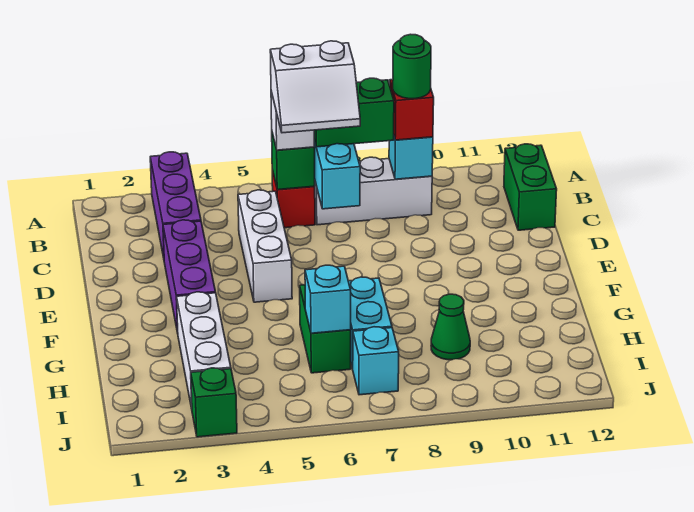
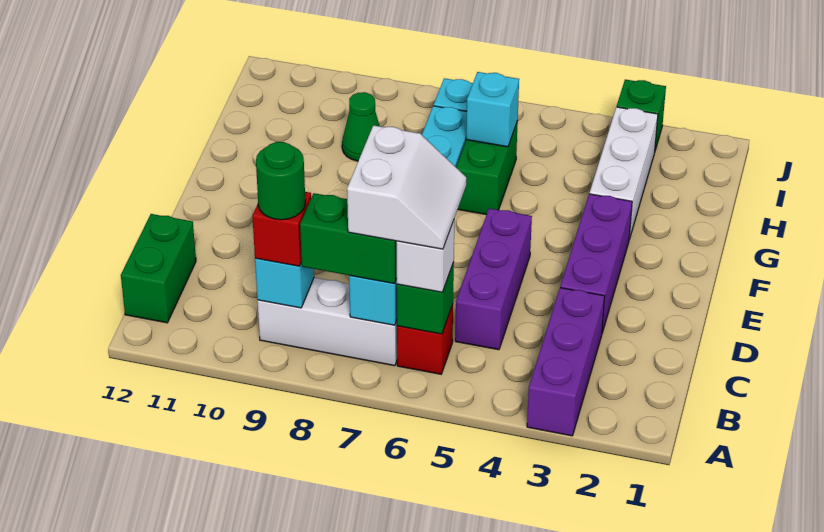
white slope B6:C7 level 4 top B -> white slope B6:C7 level 4 top 7
white brick C5:E5 level 1 -> purple brick C5:E5 level 1

